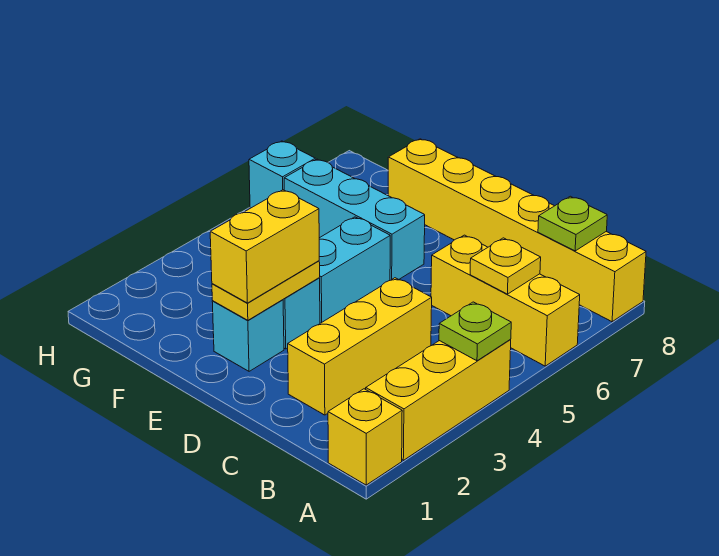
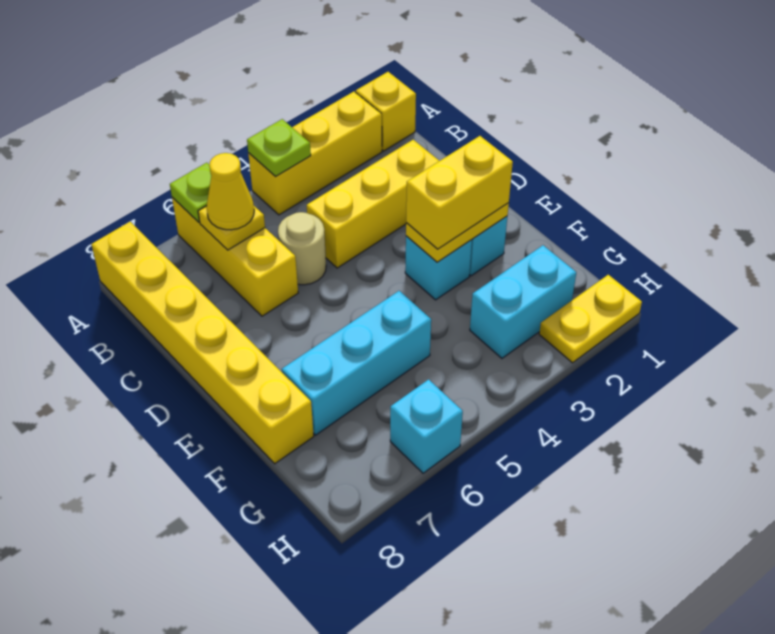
none -> yellow cone B6 level 3
lime plate B8 level 2 -> lime plate A6 level 2
none -> tan round brick C5 level 1
cyan brick E4:E5 level 1 -> cyan brick G2:G3 level 1
cyan brick E6:G6 level 1 -> cyan brick F5:F7 level 1
none -> yellow plate H1:H2 level 1

